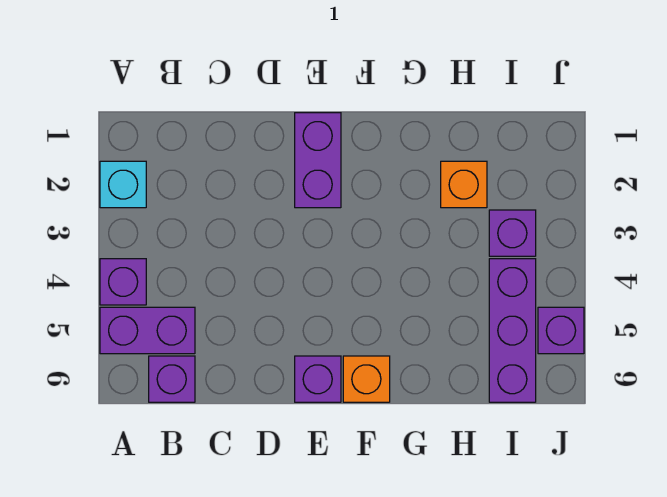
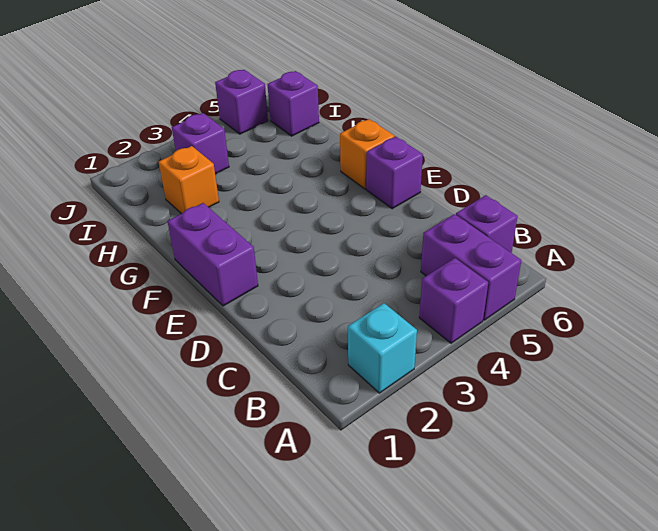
purple brick E1:E2 level 1 -> purple brick E1:F1 level 1
purple brick I4:I6 level 1 -> purple brick I6 level 1

